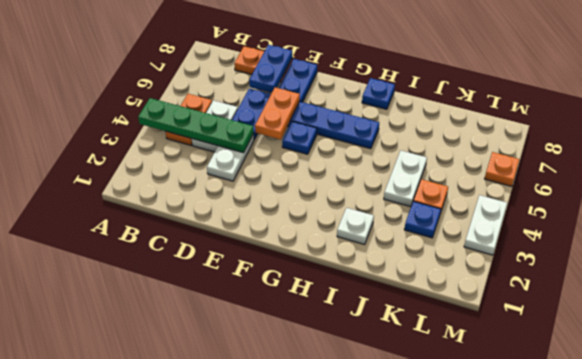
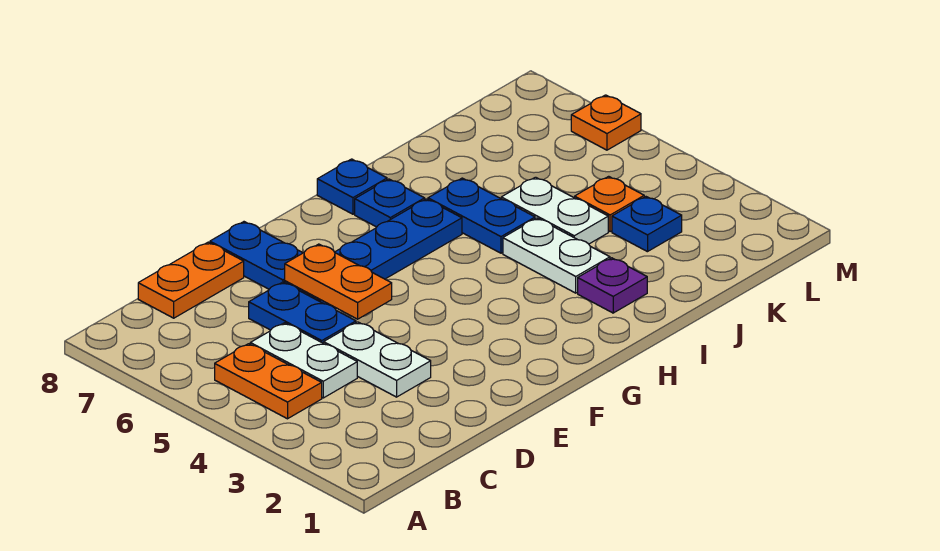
green plate A4:D4 level 2 -> none
blue plate D7:D8 level 2 -> blue plate I5:I6 level 1
blue plate F5 level 1 -> blue plate H7 level 1
white plate I2 level 1 -> purple plate I2 level 1
white plate M3:M4 level 1 -> white plate I3:I4 level 1

